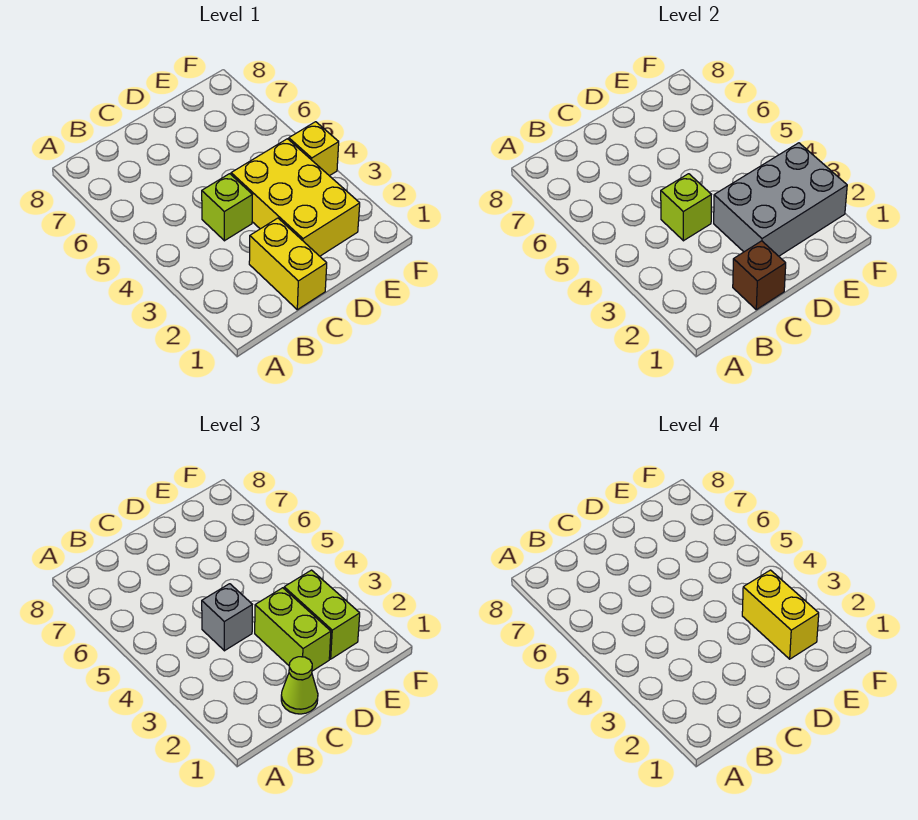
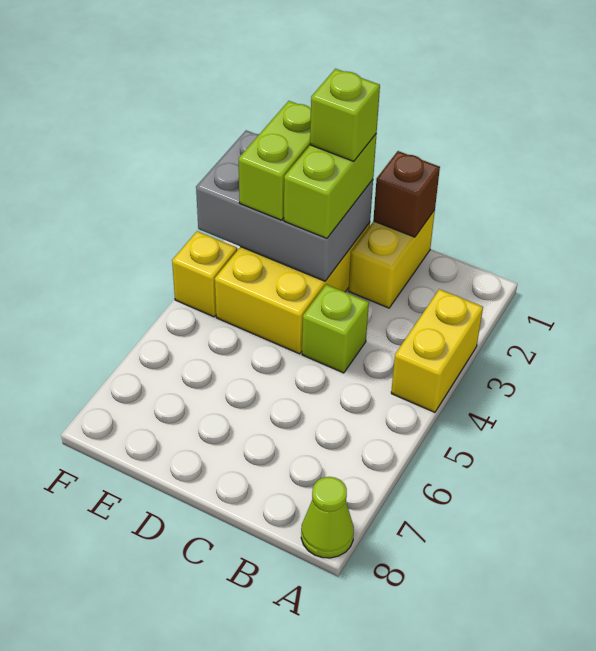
lime cone C1 level 3 -> lime cone A8 level 1
lime brick C4 level 2 -> lime brick D2 level 4
grey brick C4 level 3 -> none
yellow brick E2:E3 level 4 -> yellow brick A3:A4 level 1

